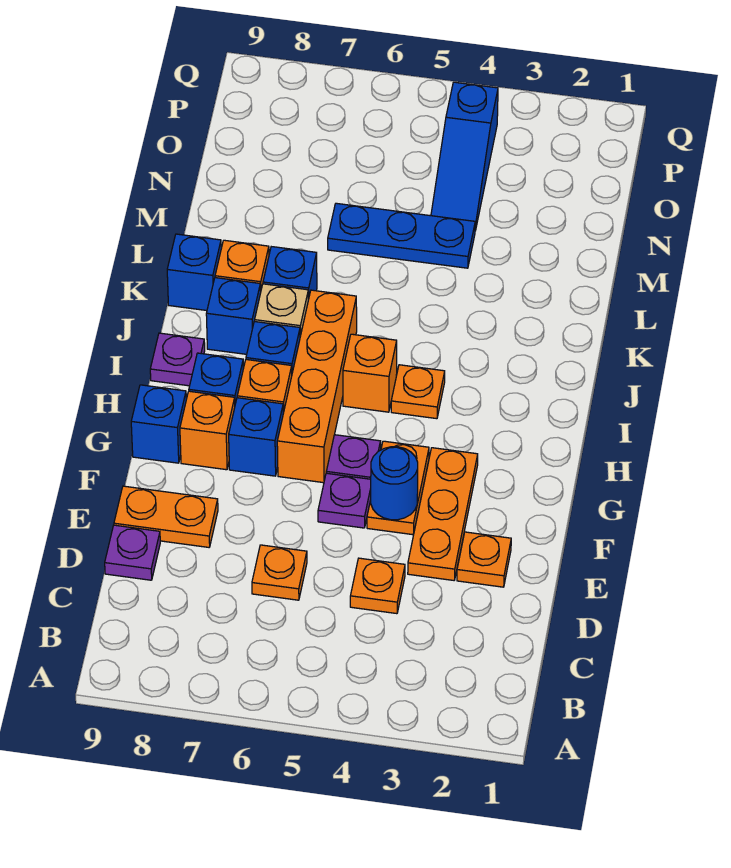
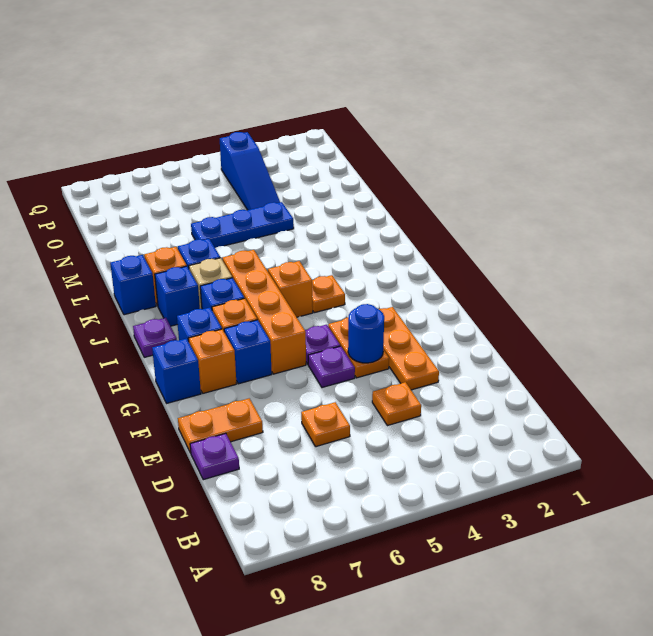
orange plate E2 level 1 -> none

